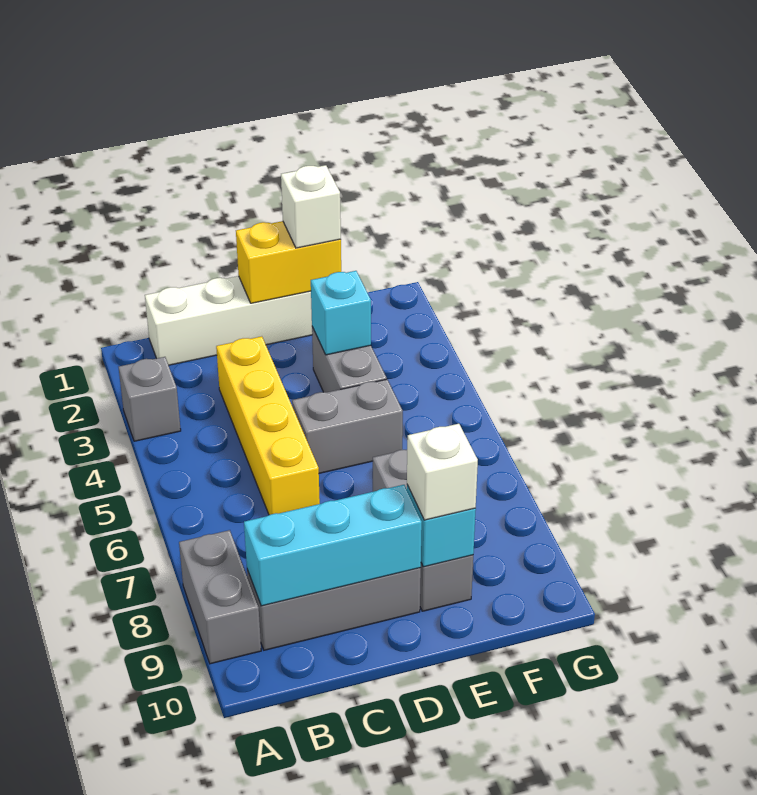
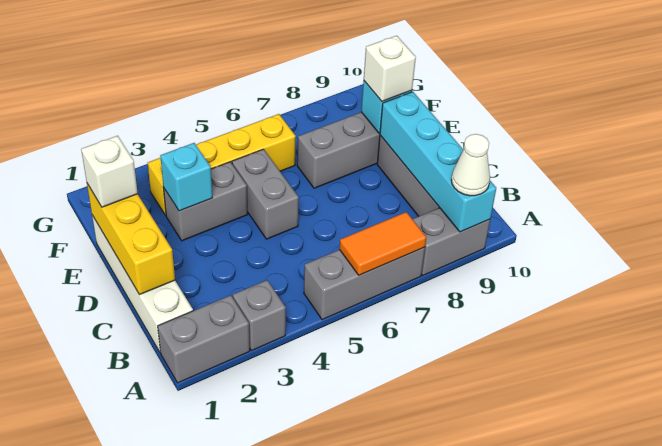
none -> grey brick A1:A2 level 1
none -> grey brick A5:A7 level 1
none -> orange tile A6:A7 level 2
none -> white cone A9 level 3
cyan brick B9:D9 level 2 -> cyan brick A9:D9 level 2
yellow brick C3:C6 level 1 -> yellow brick F3:F6 level 1
yellow brick D1:E1 level 2 -> yellow brick C1:E1 level 2

